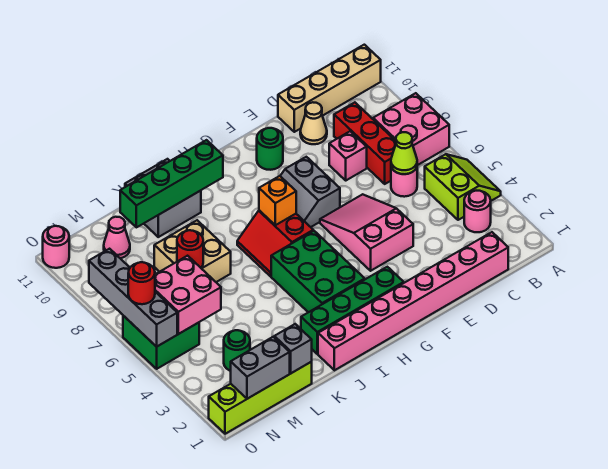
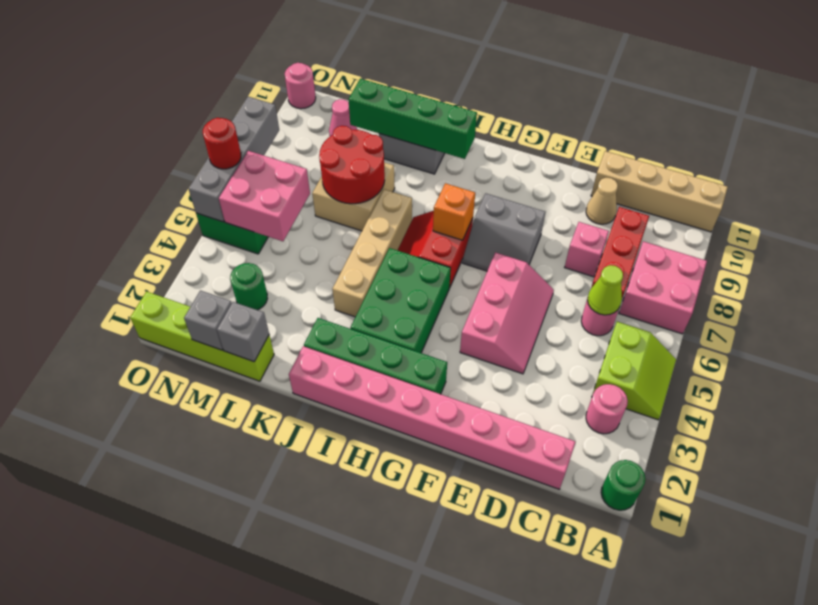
pink slope E4:F6 level 1 top 4 -> pink slope E4:F6 level 1 top F
grey slope F7:G8 level 1 top F -> grey slope F7:G8 level 1 top 8
green round brick F10 level 1 -> green round brick A1 level 1
none -> tan brick J4:J7 level 1
red round brick L7 level 2 -> red round brick K7:L8 level 2
grey brick M1:N1 level 2 -> grey brick M1 level 2

